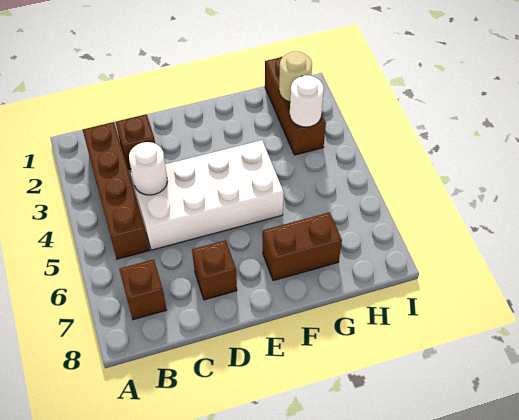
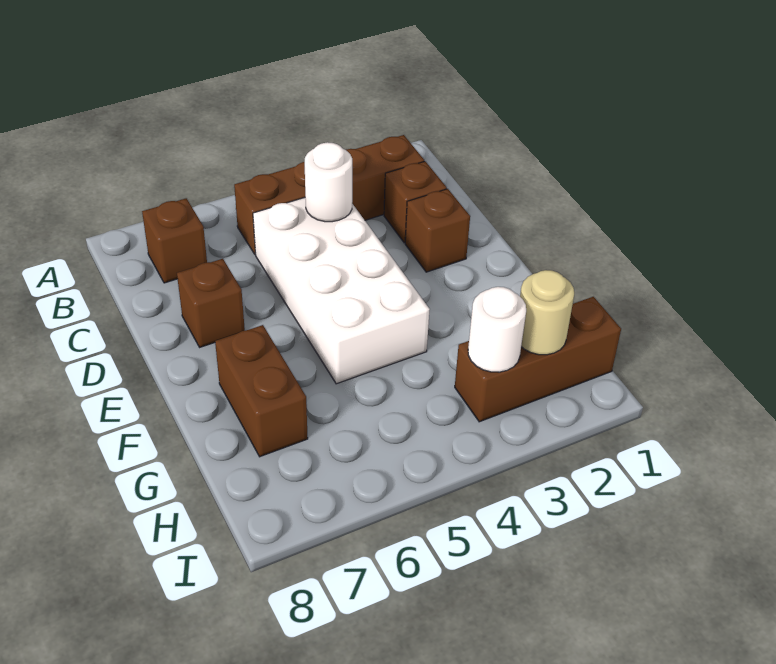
none -> brown brick D2 level 1

